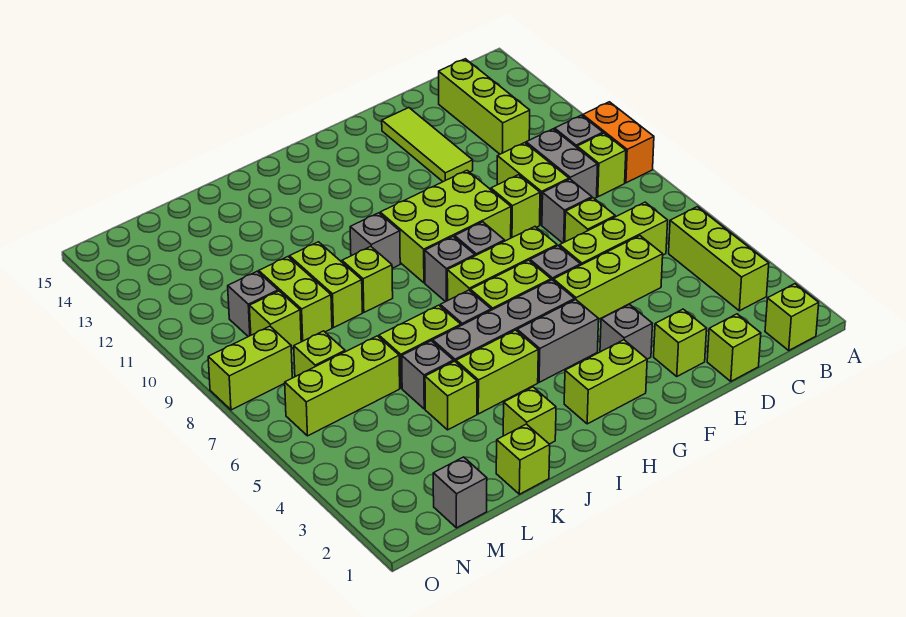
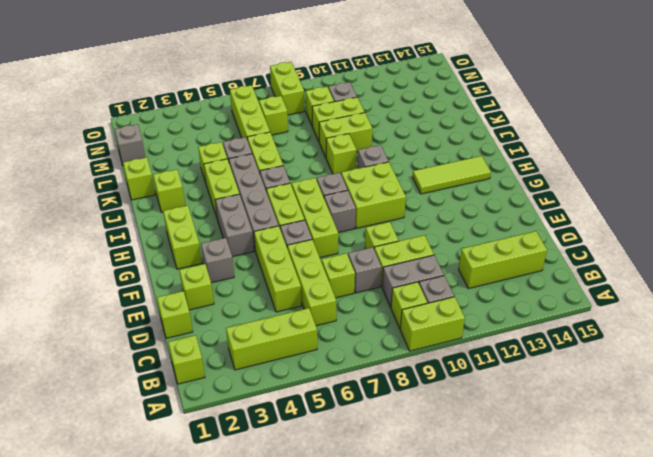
orange brick A9:A10 level 1 -> lime brick A9:A10 level 1
lime tile E12:E14 level 1 -> lime tile H12:H14 level 1
lime brick F9:H10 level 1 -> lime brick G9:H10 level 1

